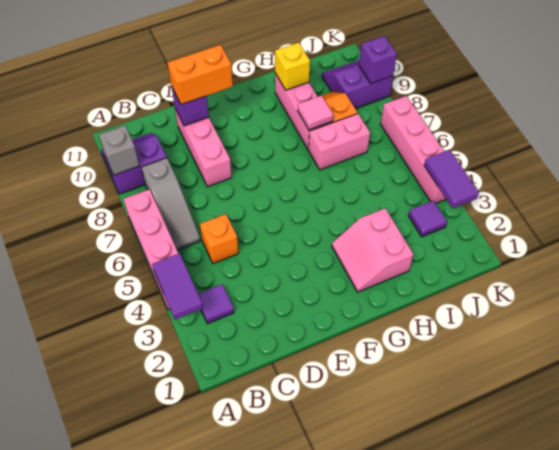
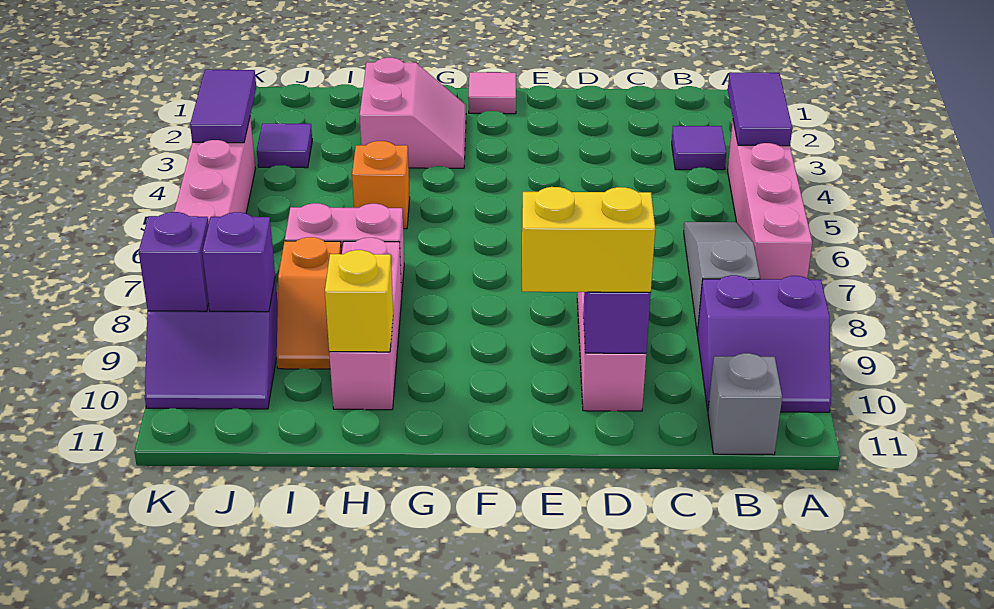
grey brick A9 level 2 -> grey brick B11 level 1
orange brick C5 level 1 -> orange brick H5 level 1
orange brick D10:E10 level 3 -> yellow brick D10:E10 level 3
pink tile H8 level 2 -> pink tile F1 level 1
none -> purple brick J9 level 2

